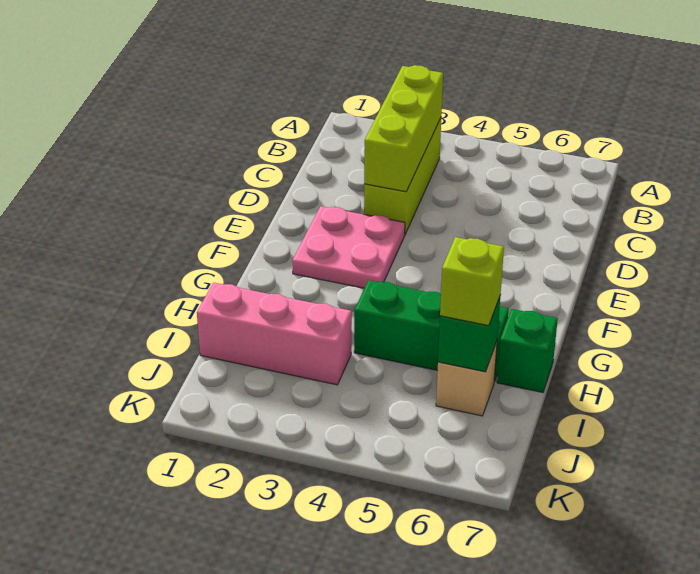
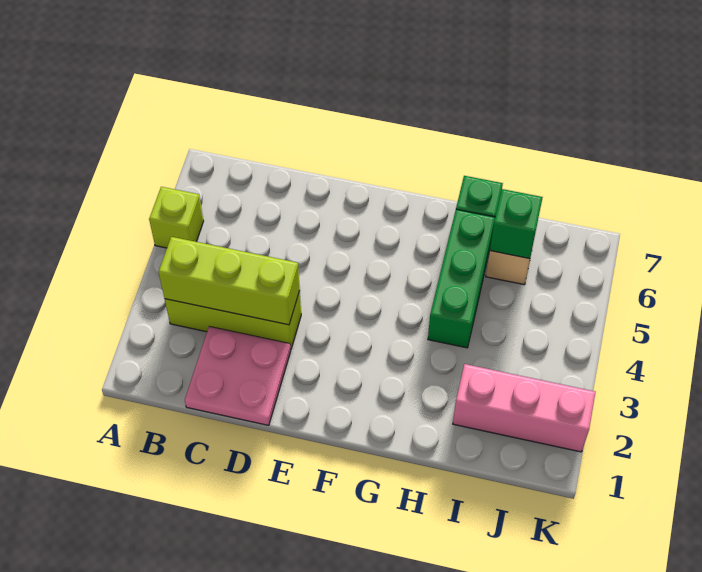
pink plate E2:F3 level 1 -> pink plate C1:D2 level 1
pink brick I1:I3 level 1 -> pink brick I2:K2 level 1
lime brick I6 level 3 -> lime brick A5 level 1

